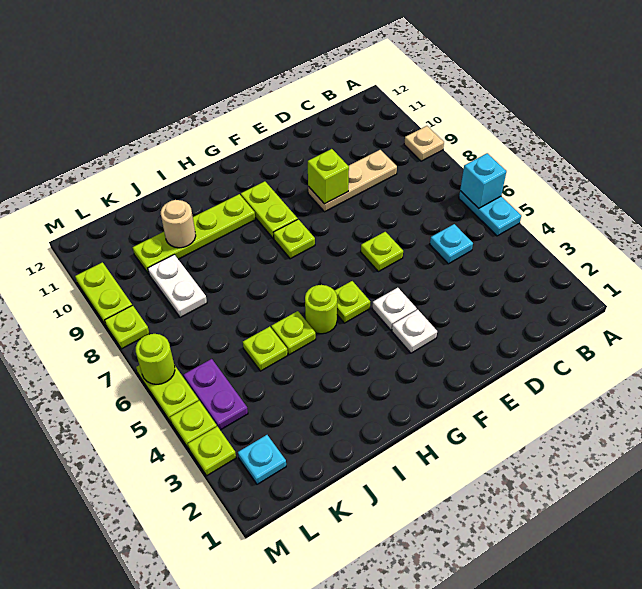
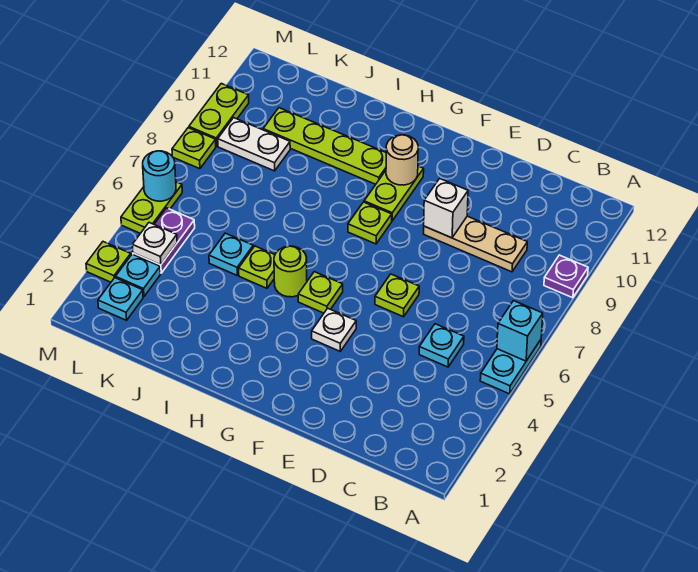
tan plate A9 level 1 -> purple plate A9 level 1
lime brick E9 level 2 -> white brick E9 level 2
white plate F3 level 1 -> white plate L4 level 2
lime plate J5 level 1 -> cyan plate J5 level 1
tan round brick J10 level 2 -> tan round brick G10 level 2
white plate K8:K9 level 1 -> white plate K9:L9 level 1
none -> cyan plate L3 level 1
lime plate M4 level 1 -> none
lime round brick M6 level 2 -> cyan round brick M6 level 2

